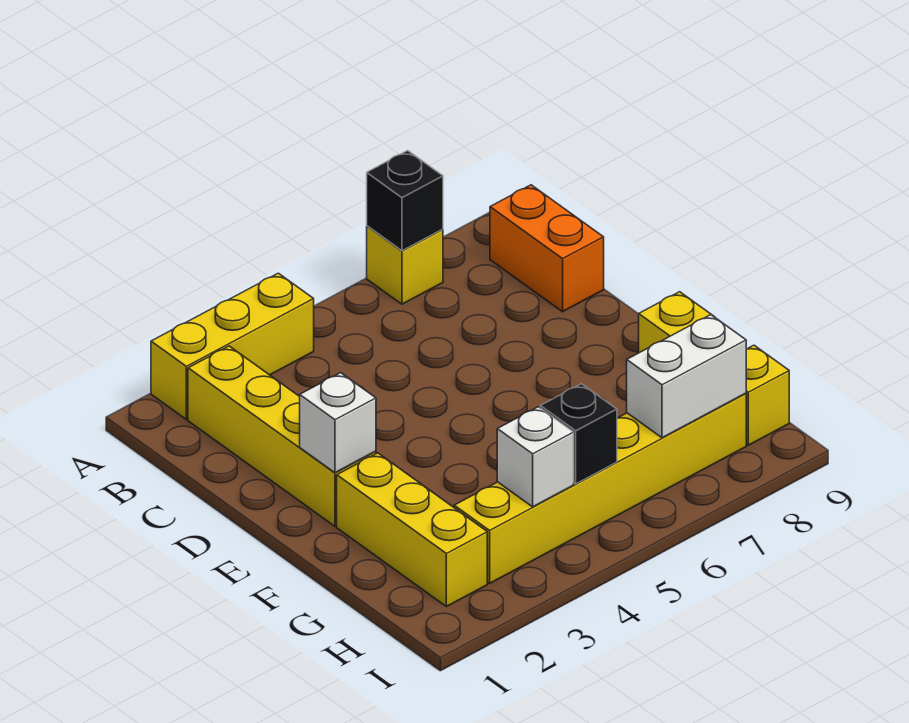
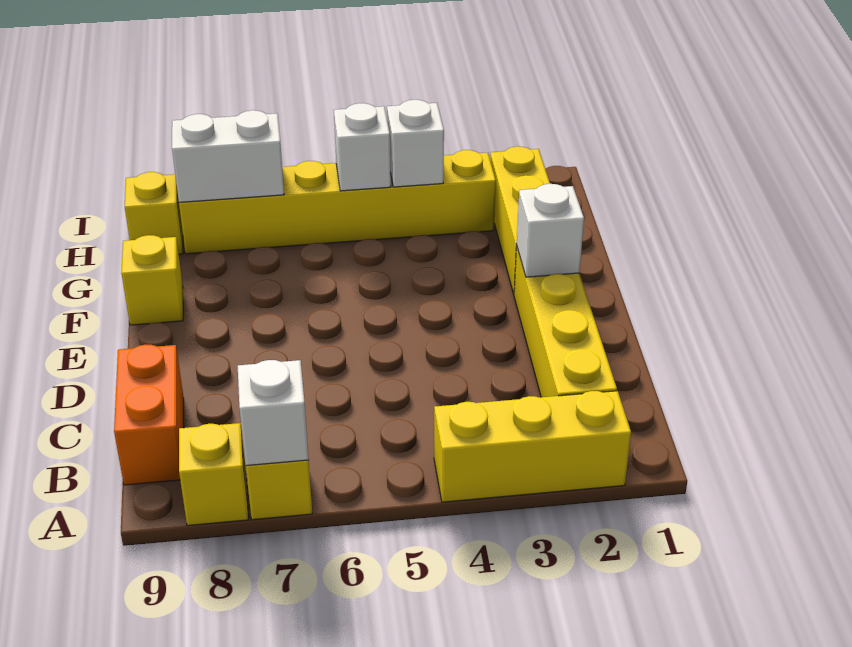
black brick A7 level 2 -> white brick A7 level 2
none -> yellow brick A8 level 1
black brick H5 level 2 -> white brick H5 level 2

